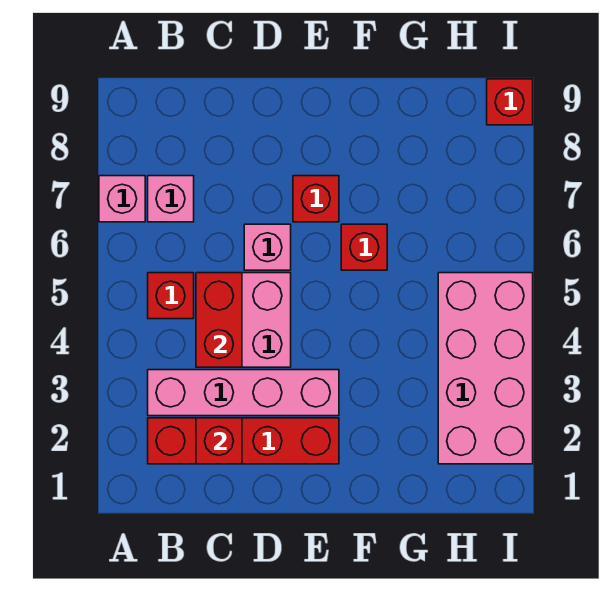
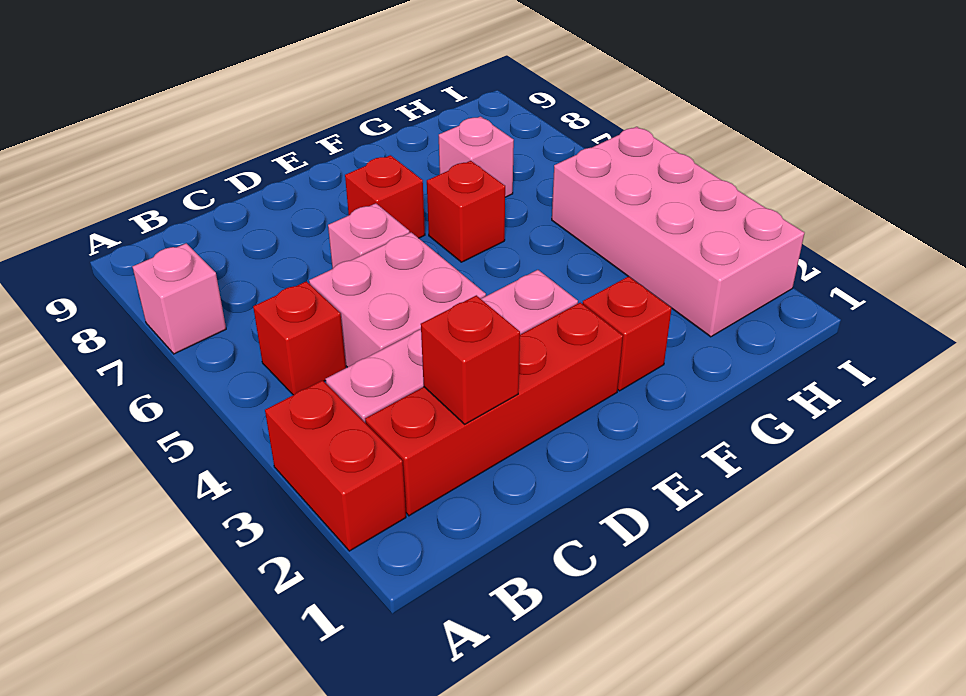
pink brick B7 level 1 -> pink brick G7 level 1
red brick C4:C5 level 2 -> red brick A2:A3 level 1
red brick I9 level 1 -> red brick F2 level 1

